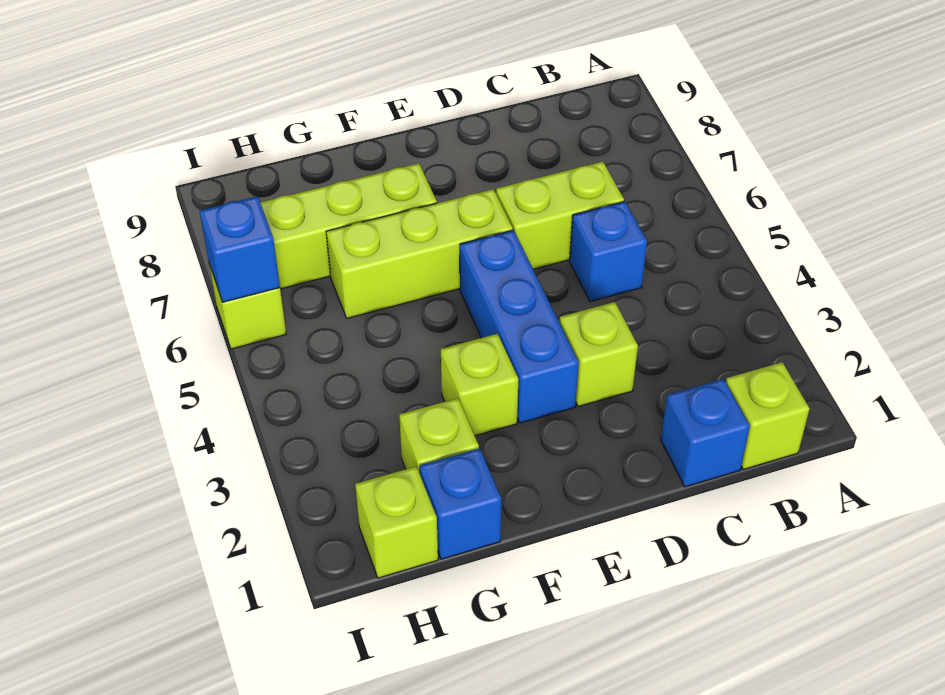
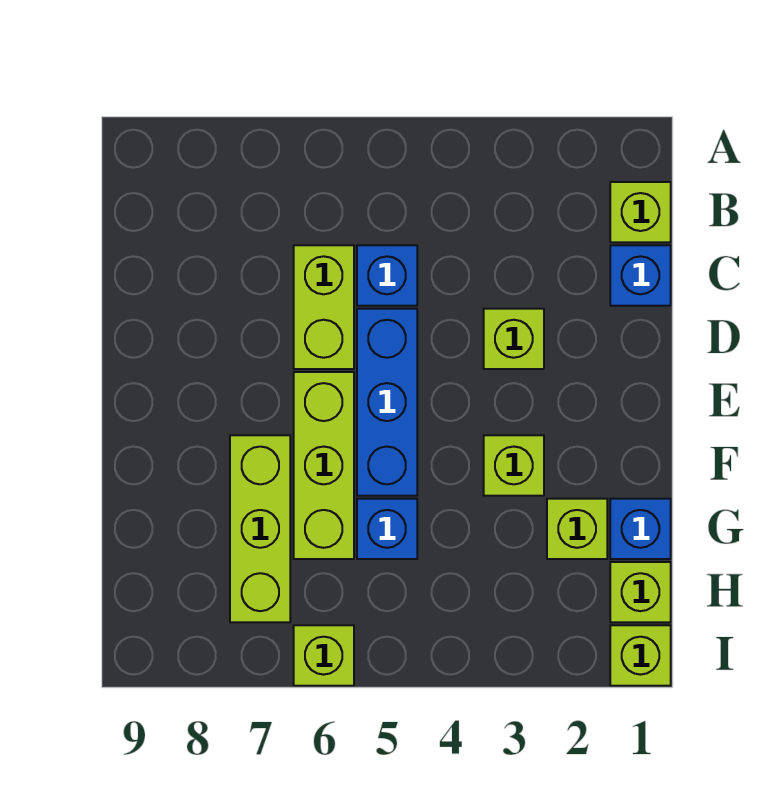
blue brick E3:E5 level 1 -> blue brick D5:F5 level 1
none -> lime brick I1 level 1
blue brick I6 level 2 -> blue brick G5 level 1

